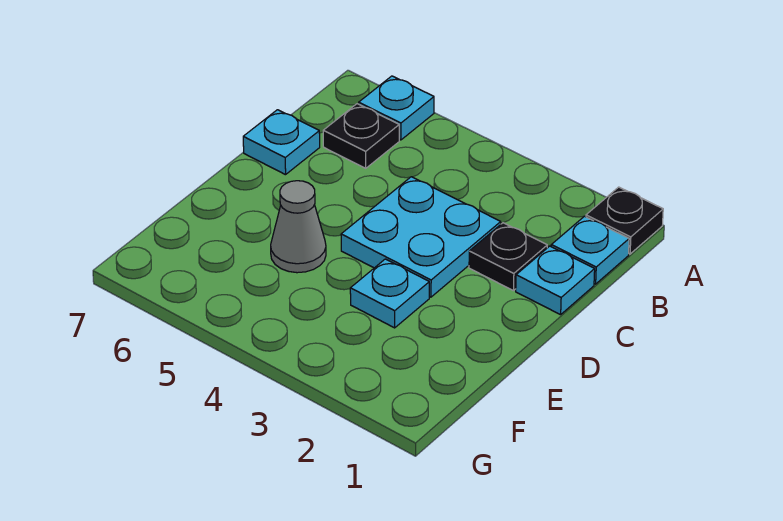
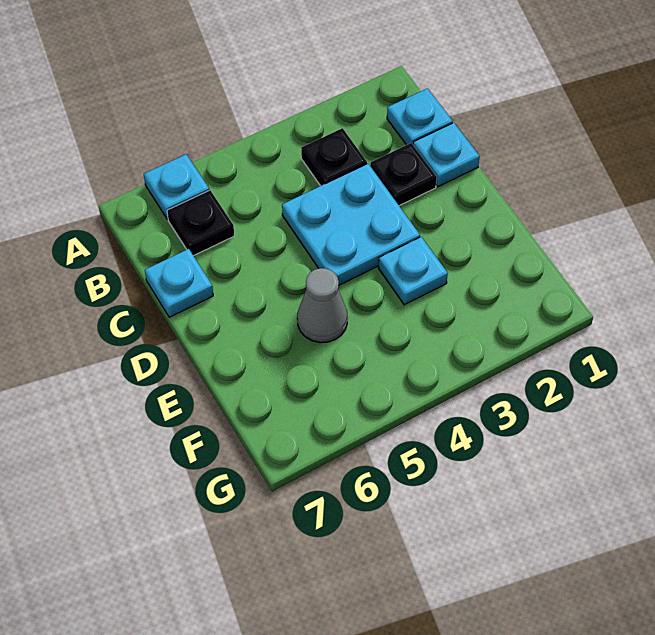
black plate A1 level 1 -> black plate B3 level 1

